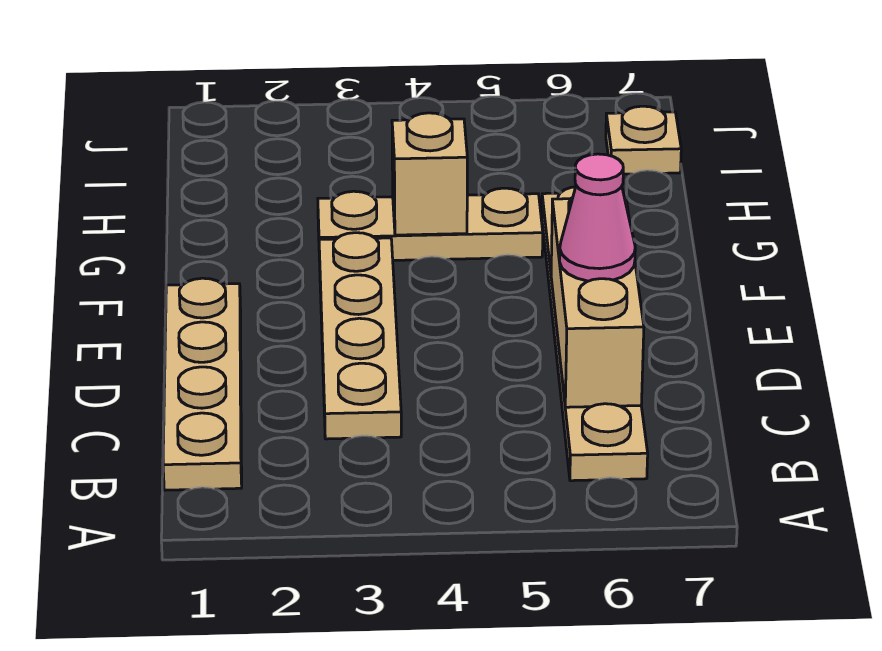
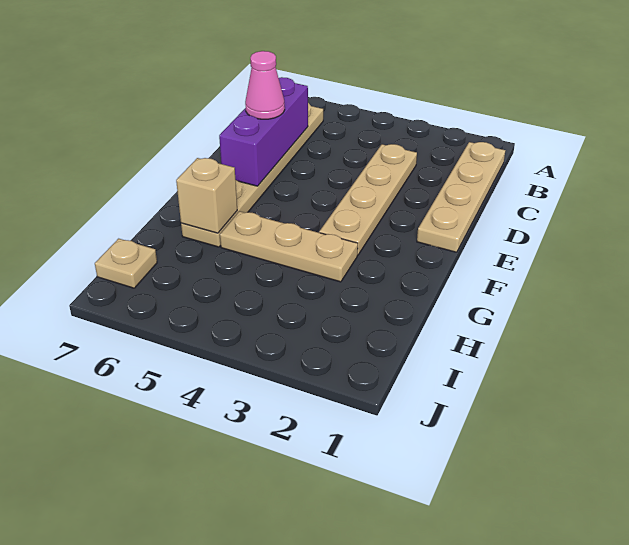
tan brick C6:E6 level 2 -> purple brick C6:E6 level 2
tan brick G4 level 2 -> tan brick G6 level 2

